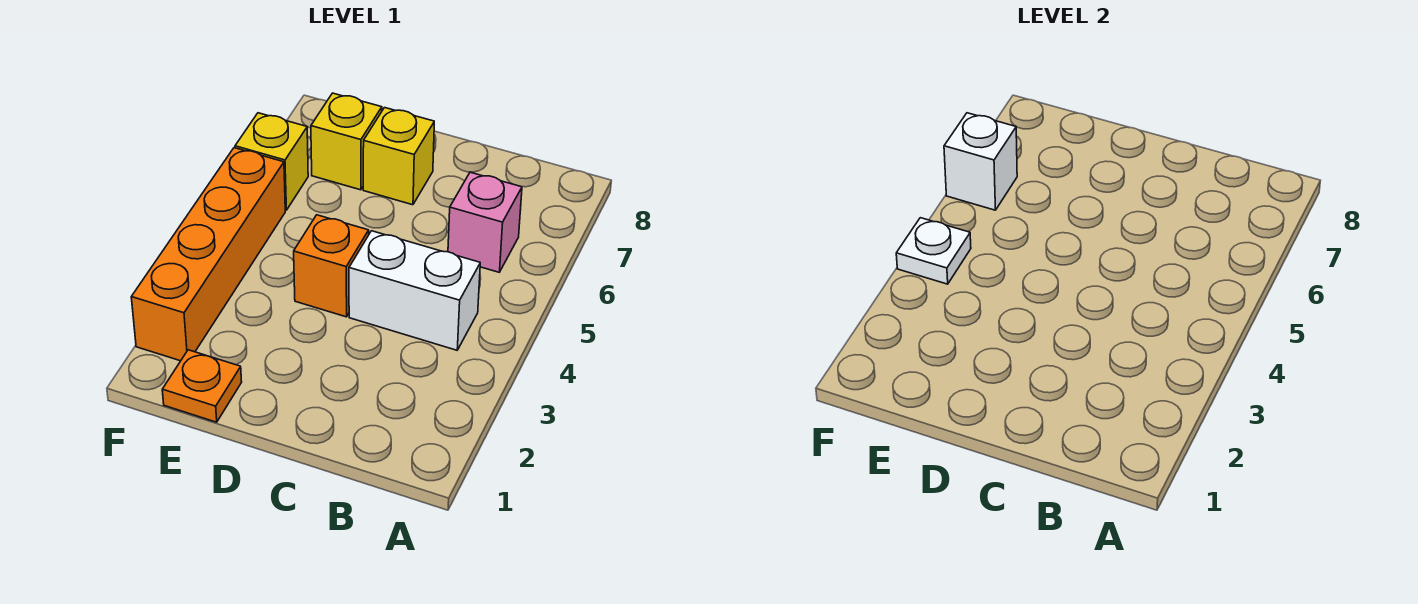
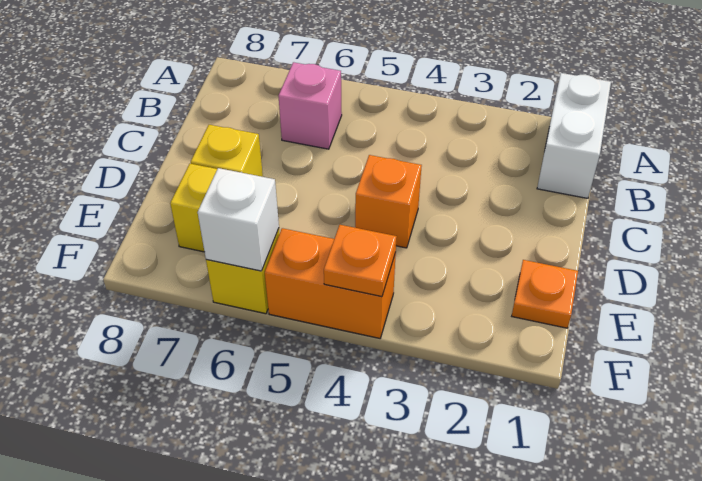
white brick B4:C4 level 1 -> white brick A1:B1 level 1
orange brick F2:F5 level 1 -> orange brick F4:F5 level 1
white plate F4 level 2 -> orange plate F4 level 2

